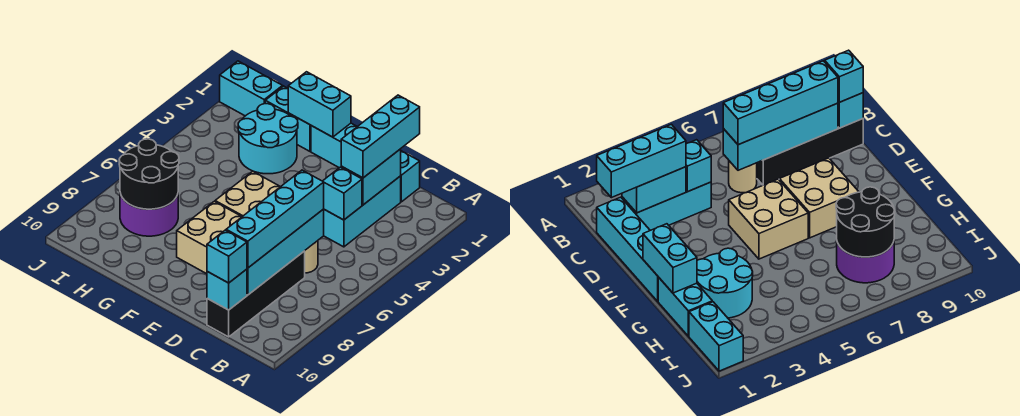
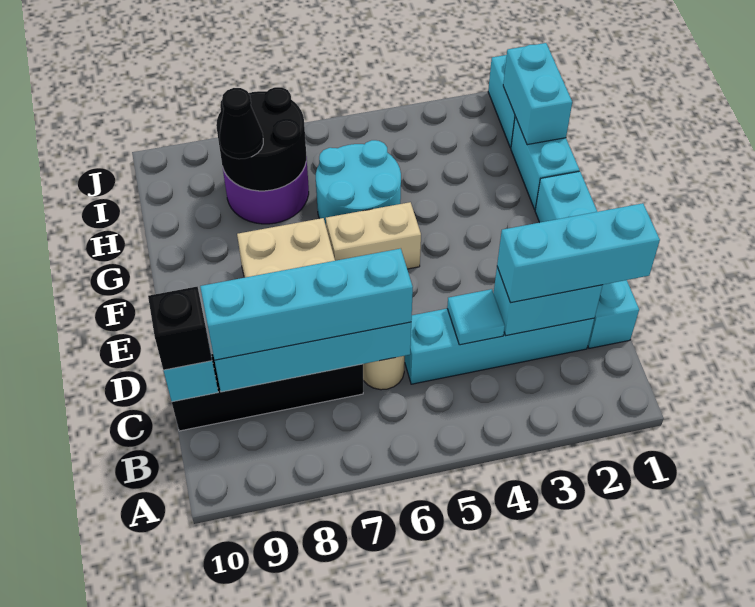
cyan brick C2:C4 level 1 -> cyan brick C2:C5 level 1
cyan brick C4 level 2 -> cyan tile C4 level 2
cyan brick C10 level 3 -> black brick C10 level 3
tan brick E5:F6 level 1 -> tan brick F5:F6 level 1
cyan brick F1:G1 level 2 -> cyan brick H1:I1 level 2
cyan round brick G2:H3 level 1 -> cyan round brick G5:H6 level 1
none -> black cone H8 level 3

